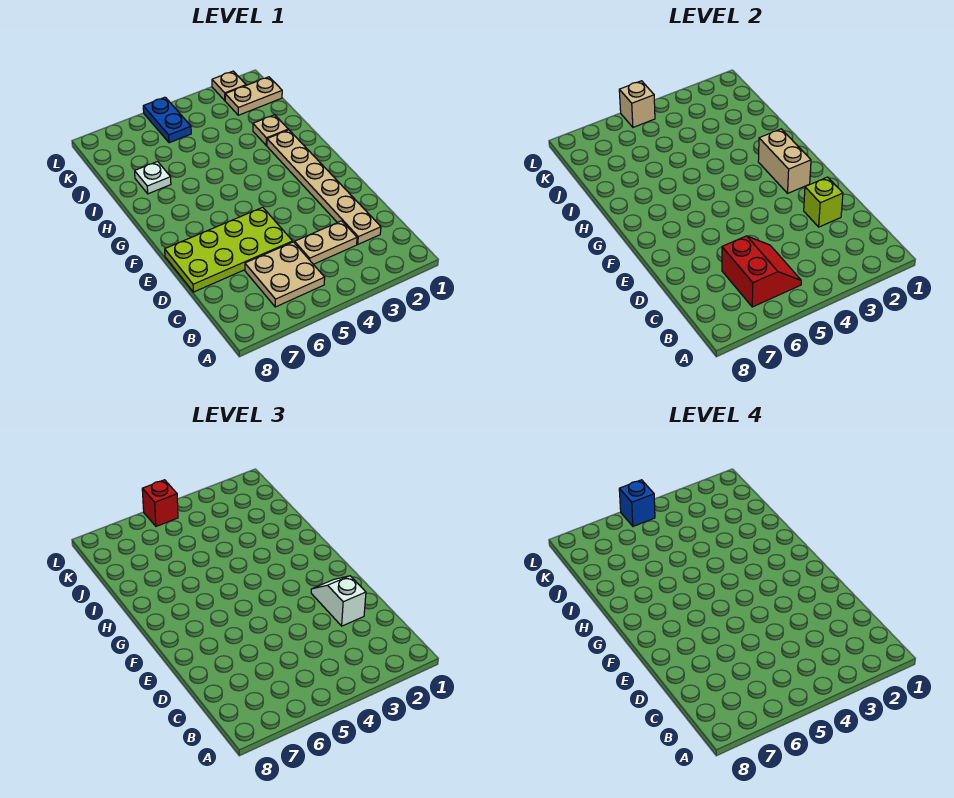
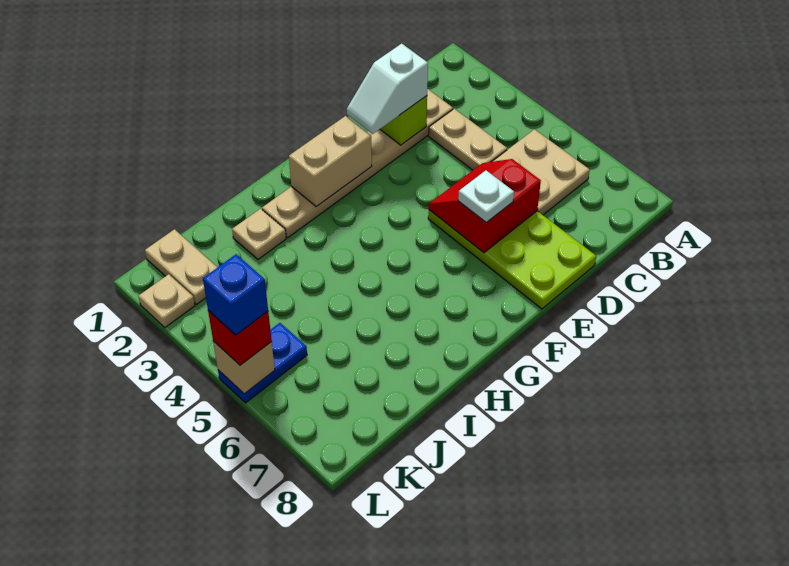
red slope B5:C6 level 2 top 6 -> red slope D5:E6 level 2 top 6
white plate I7 level 1 -> white plate E6 level 3

